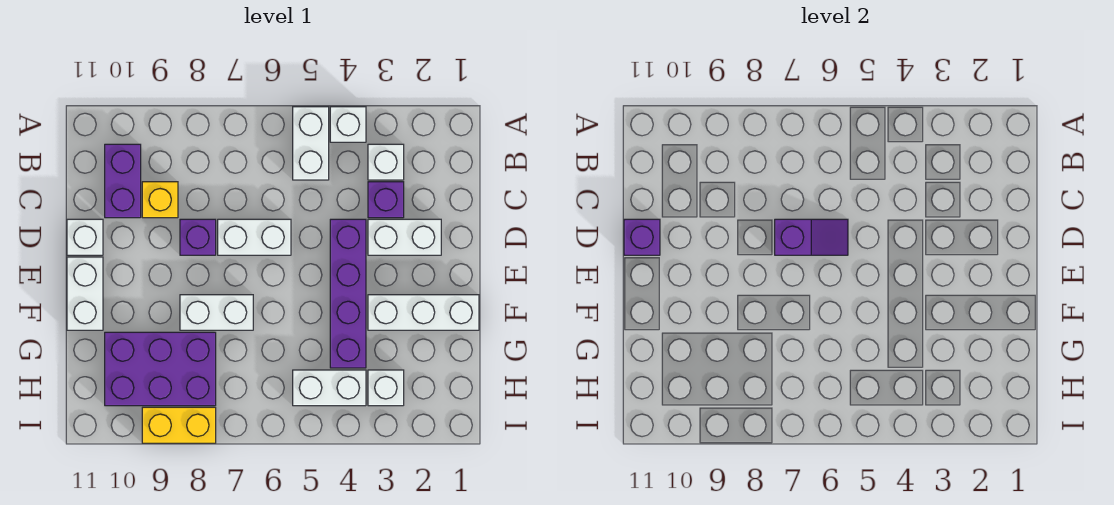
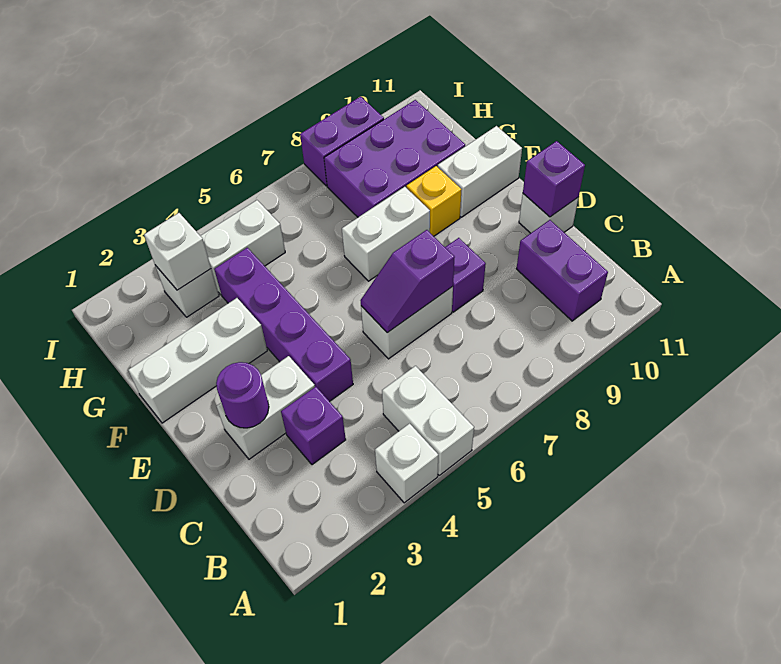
white brick B3 level 1 -> white brick H3 level 2
yellow brick C9 level 1 -> yellow brick F9 level 1
none -> purple round brick D2 level 2
white brick E11:F11 level 1 -> white brick F10:F11 level 1
yellow brick I8:I9 level 1 -> purple brick I8:I9 level 1

